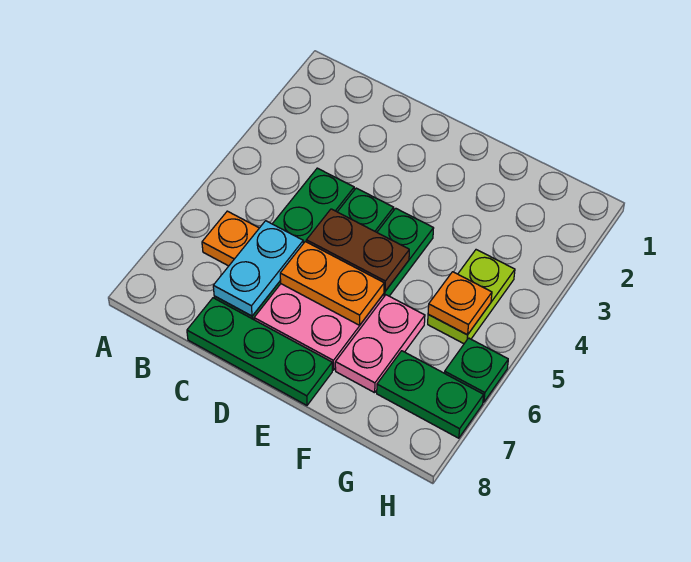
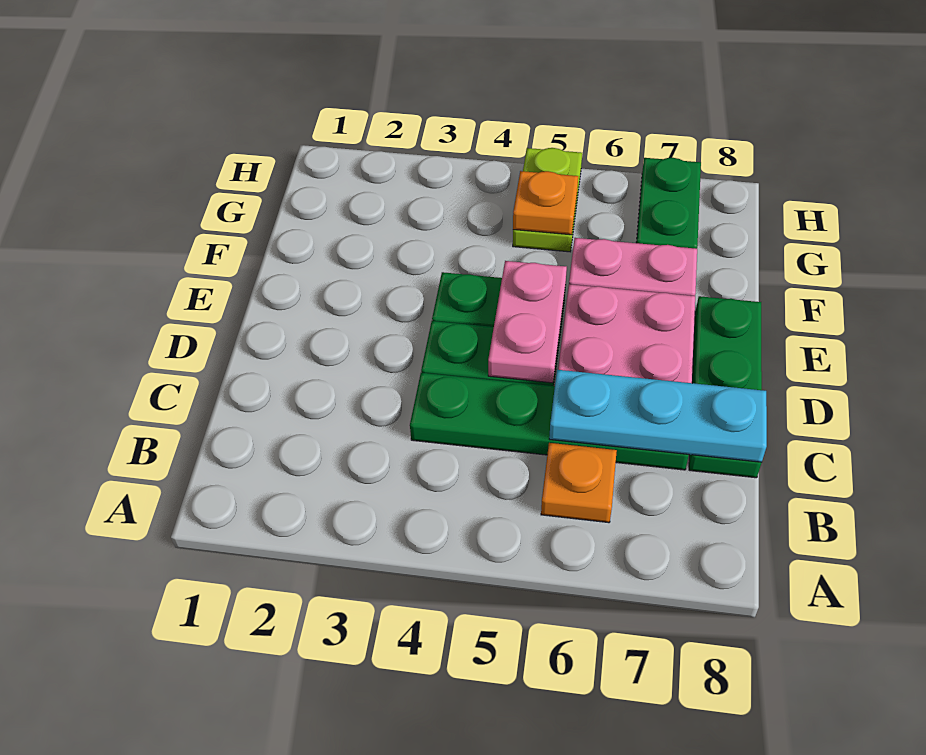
cyan plate C6:C7 level 2 -> cyan plate C6:C8 level 2
brown plate D5:E5 level 2 -> pink plate D5:E5 level 2
orange plate D6:E6 level 2 -> none
lime plate G4:G5 level 1 -> lime plate G5:H5 level 1
green plate H6 level 1 -> none

